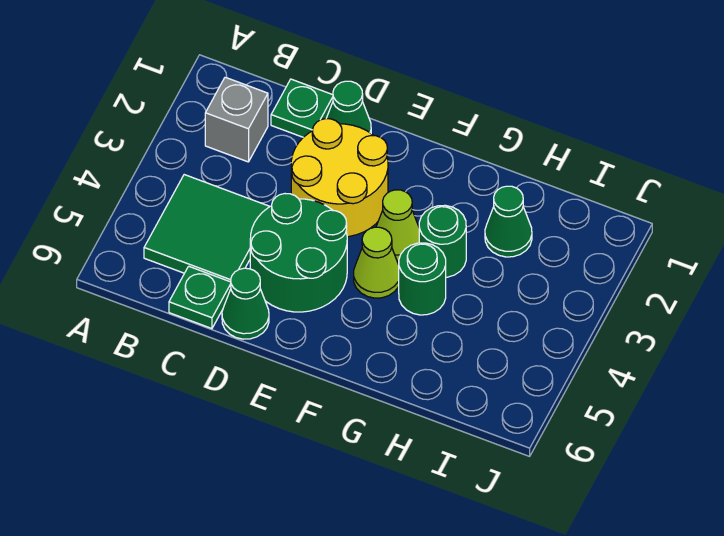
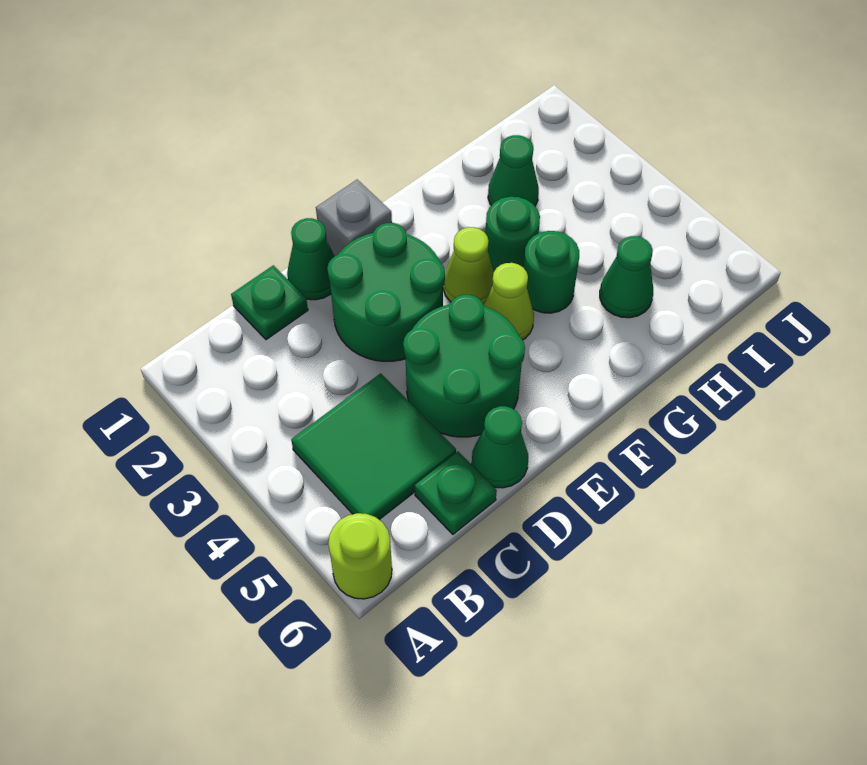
none -> lime round brick A6 level 1
grey brick B2 level 1 -> grey brick E1 level 1
yellow round brick D2:E3 level 1 -> green round brick D2:E3 level 1
none -> green cone H5 level 1

